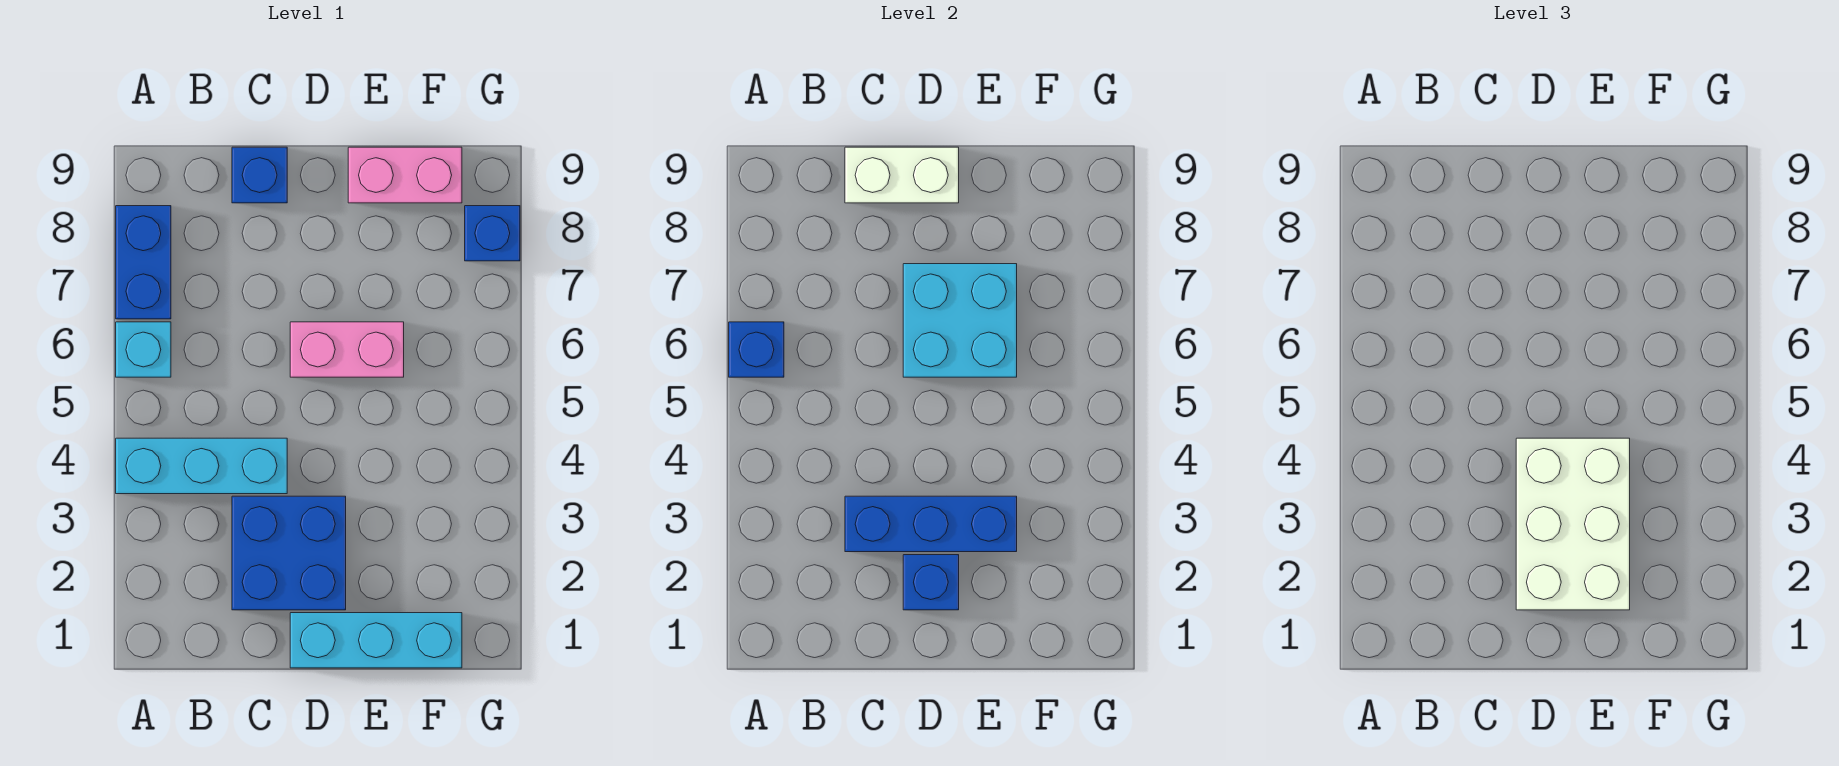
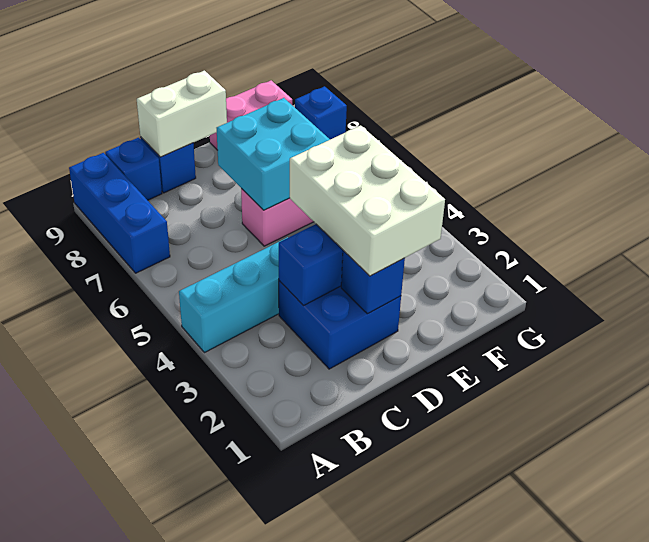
cyan brick A6 level 1 -> none
blue brick A6 level 2 -> blue brick B9 level 1
blue brick A7:A8 level 1 -> blue brick A7:A9 level 1
cyan brick D1:F1 level 1 -> none

